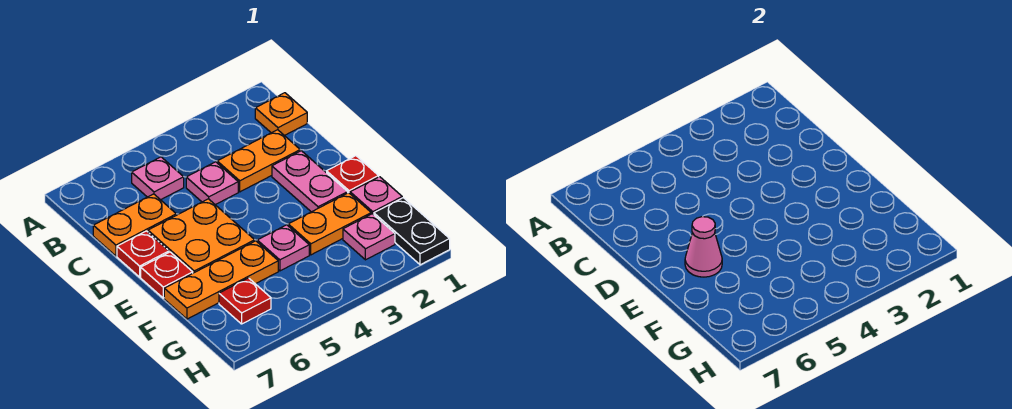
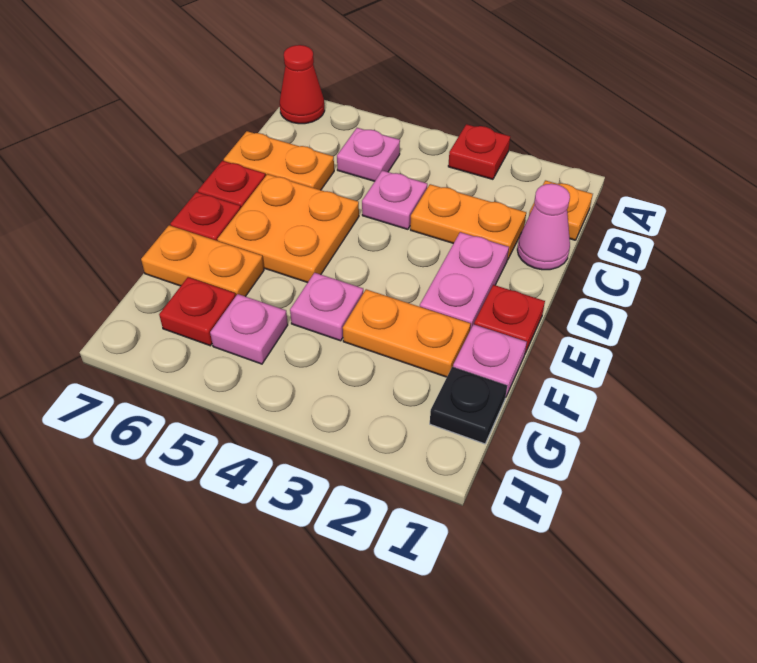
none -> red plate A3 level 1
none -> red cone A7 level 1
pink cone E6 level 2 -> pink cone C1 level 1
orange plate F5:F7 level 1 -> orange plate F6:F7 level 1
black plate G1:H1 level 1 -> black plate G1 level 1
pink plate G2 level 1 -> pink plate G5 level 1

